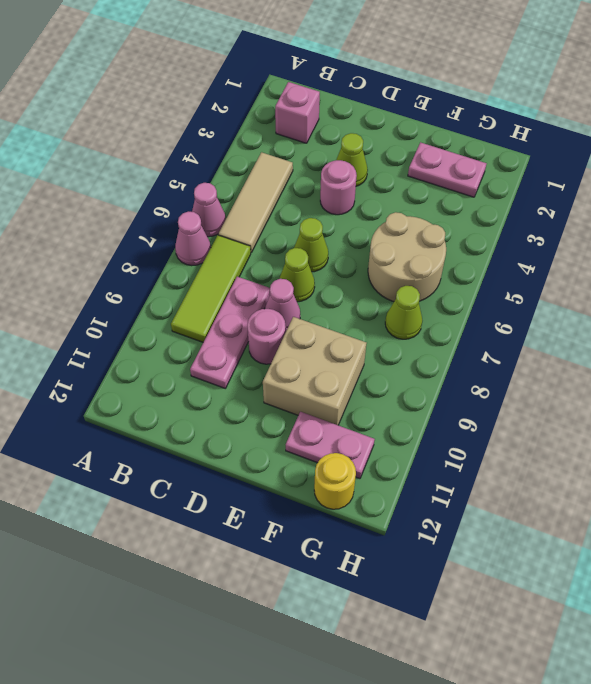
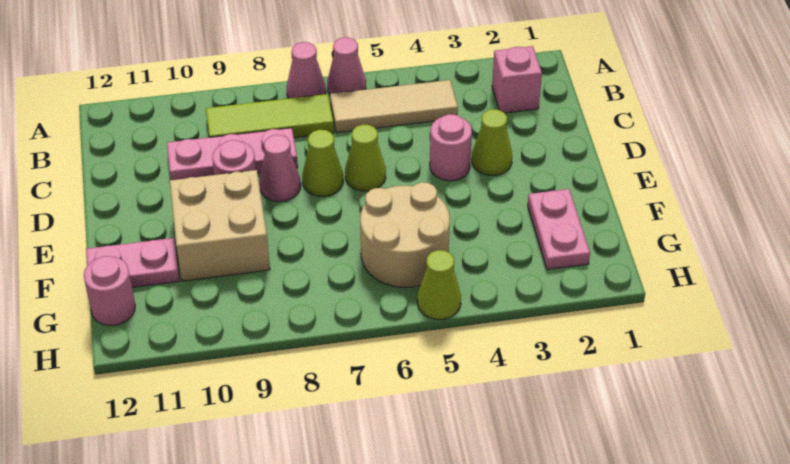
pink plate F11:G11 level 1 -> pink plate F11:F12 level 1
lime cone G7 level 1 -> lime cone H5 level 1
yellow round brick G12 level 1 -> pink round brick G12 level 1

